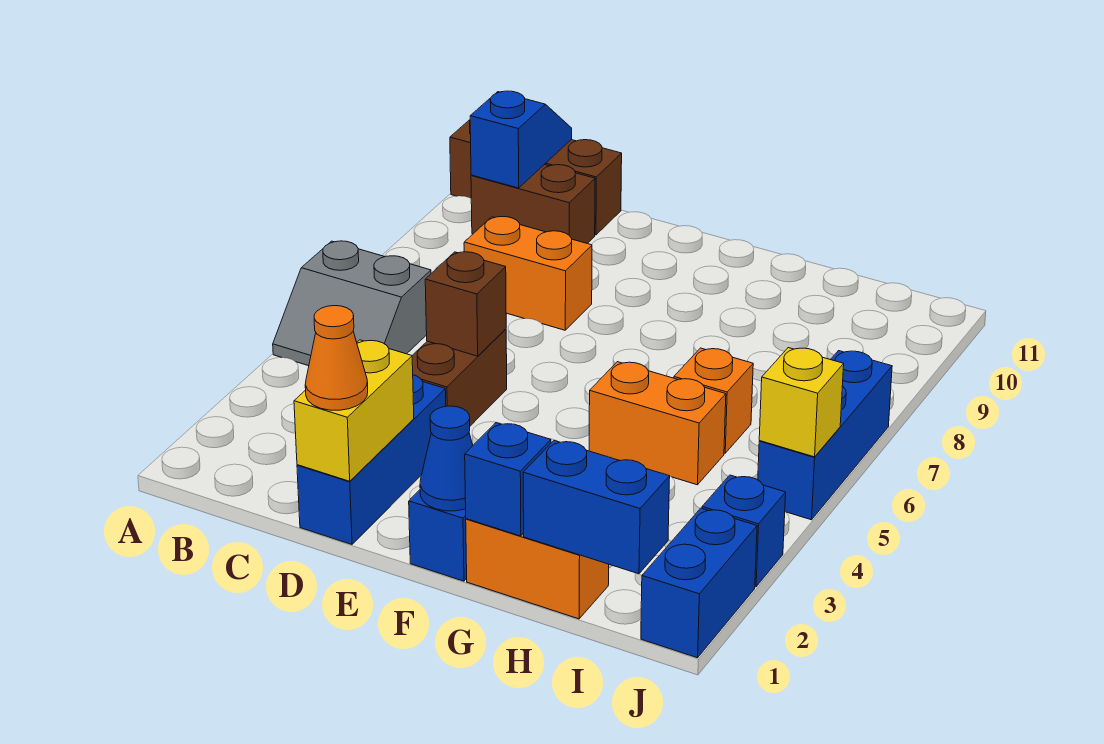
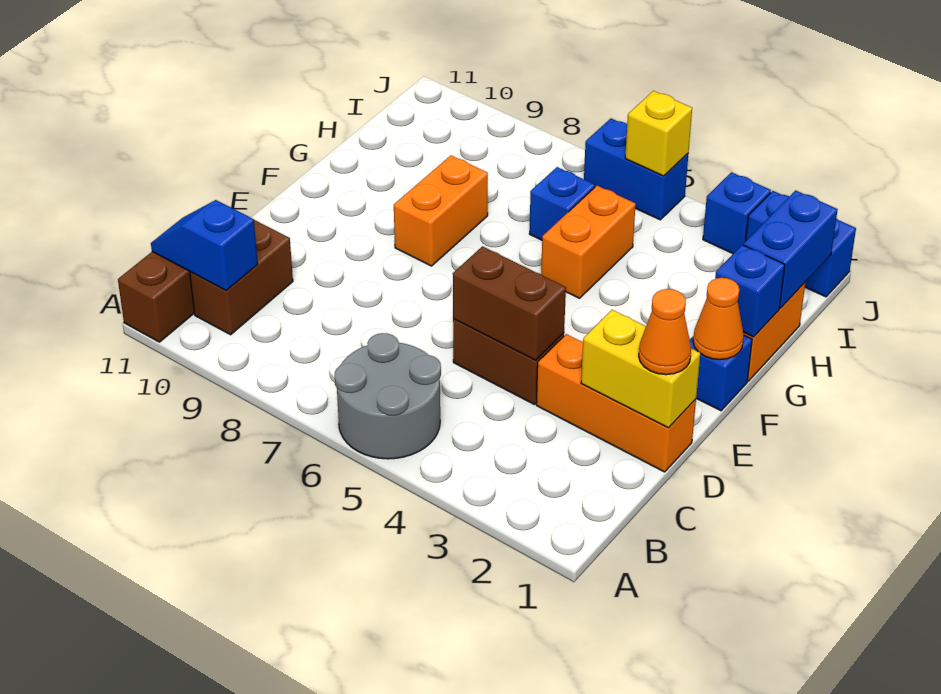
grey slope A5:B6 level 1 top 6 -> grey round brick A5:B6 level 1
orange brick C8:D8 level 1 -> orange brick F8:G8 level 1
blue brick D1:D3 level 1 -> orange brick D1:D3 level 1
brown brick D5 level 2 -> brown brick D4:D5 level 2
blue cone F1 level 2 -> orange cone F1 level 2
orange brick H6 level 1 -> blue brick H6 level 1
blue brick J5:J7 level 1 -> blue brick J5:J6 level 1

